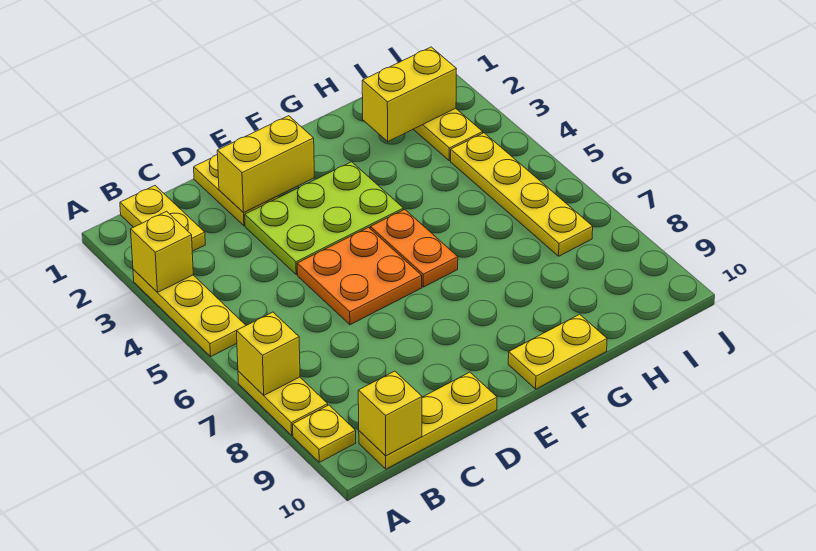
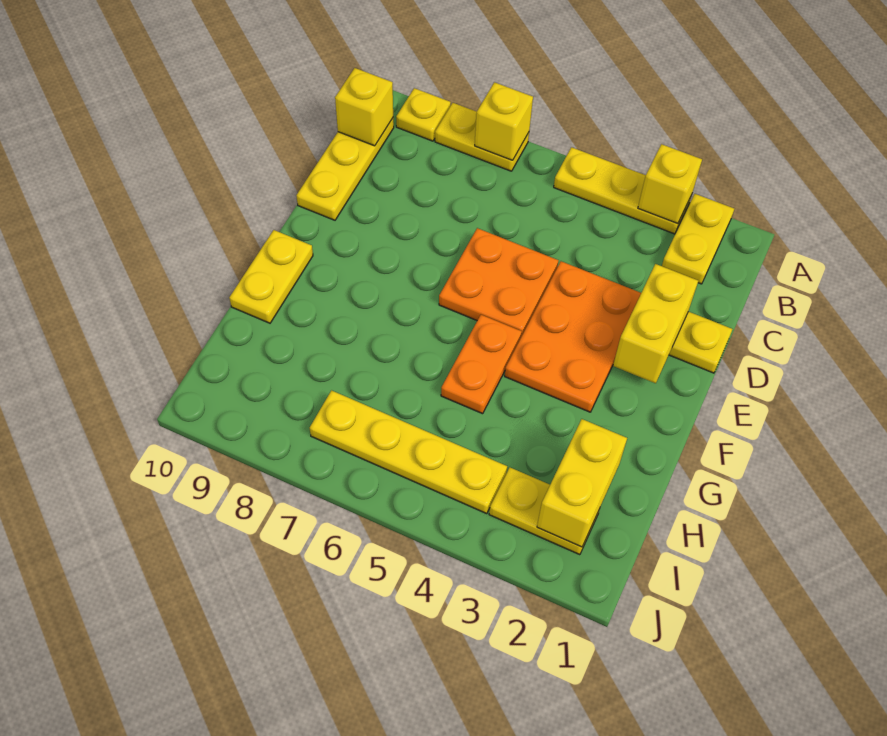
yellow plate B1:B2 level 1 -> yellow plate A2:B2 level 1
lime plate D3:F4 level 1 -> orange plate D3:F4 level 1
orange plate F5:F6 level 1 -> orange plate F5:G5 level 1

